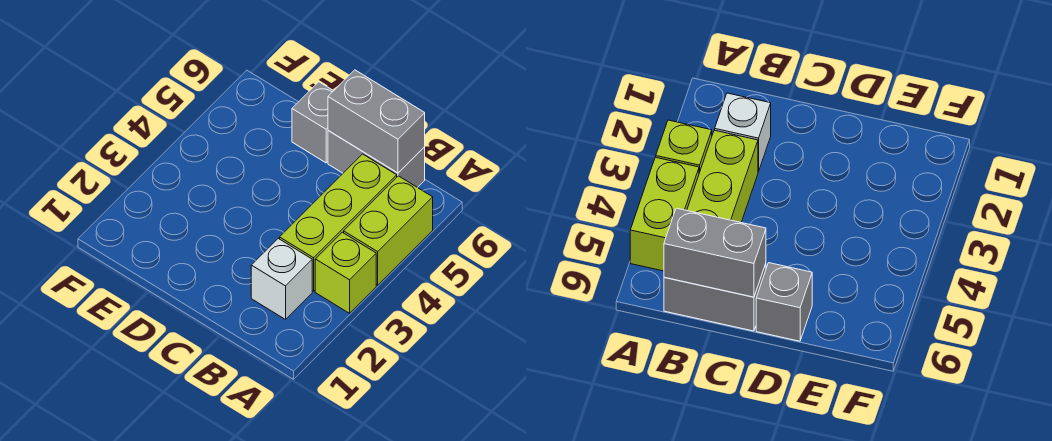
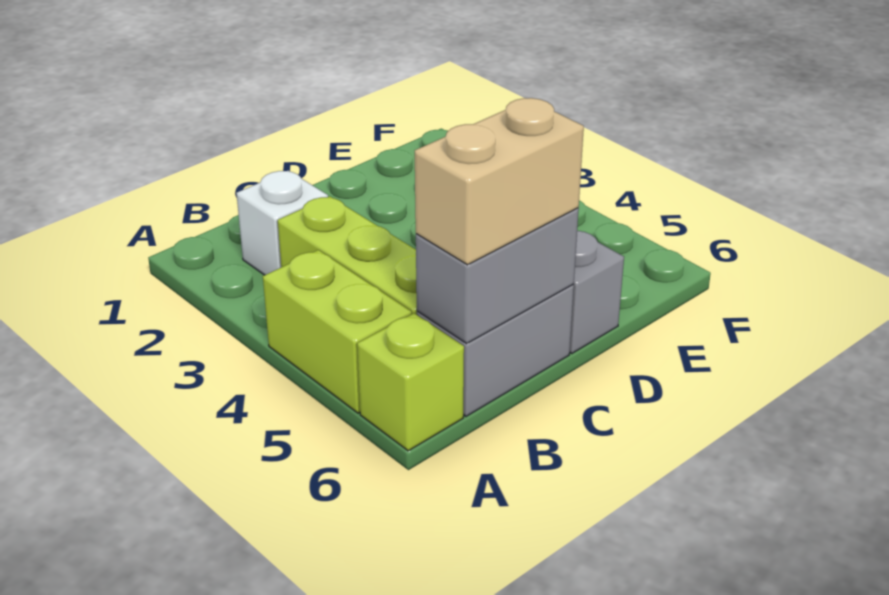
lime brick A3 level 1 -> lime brick A6 level 1
none -> tan brick B6:C6 level 3

